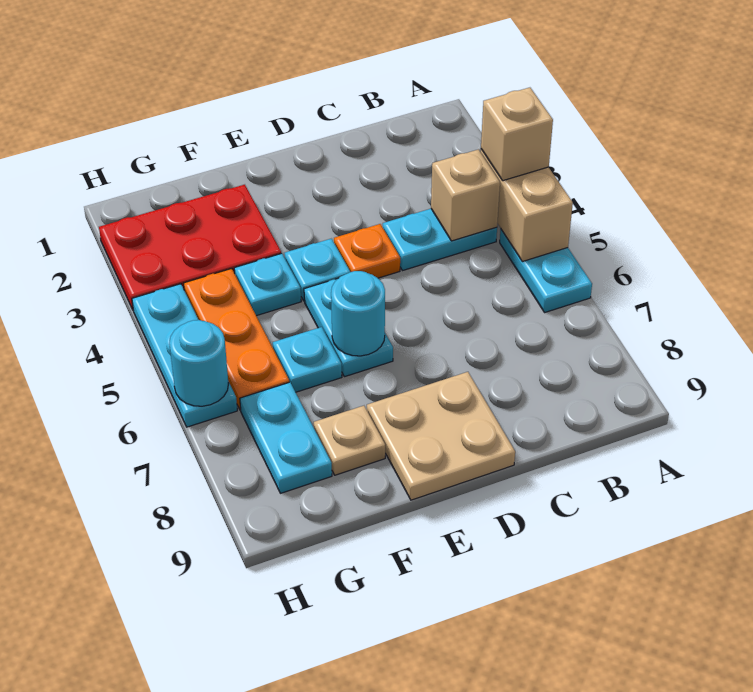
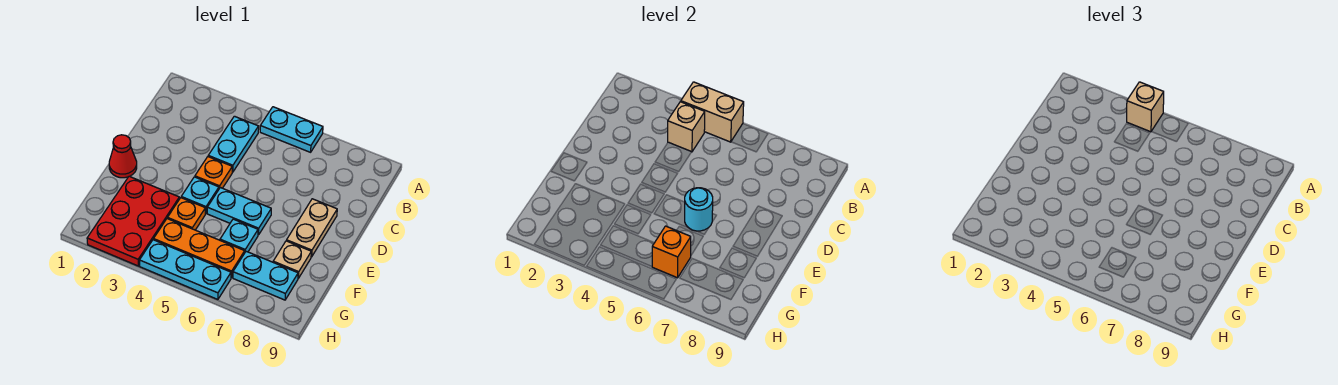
tan plate D8:E9 level 1 -> tan plate D8:E8 level 1
none -> red cone E1 level 1
cyan plate F4 level 1 -> orange plate F4 level 1
none -> orange brick G6 level 2
cyan round brick H6 level 2 -> none

